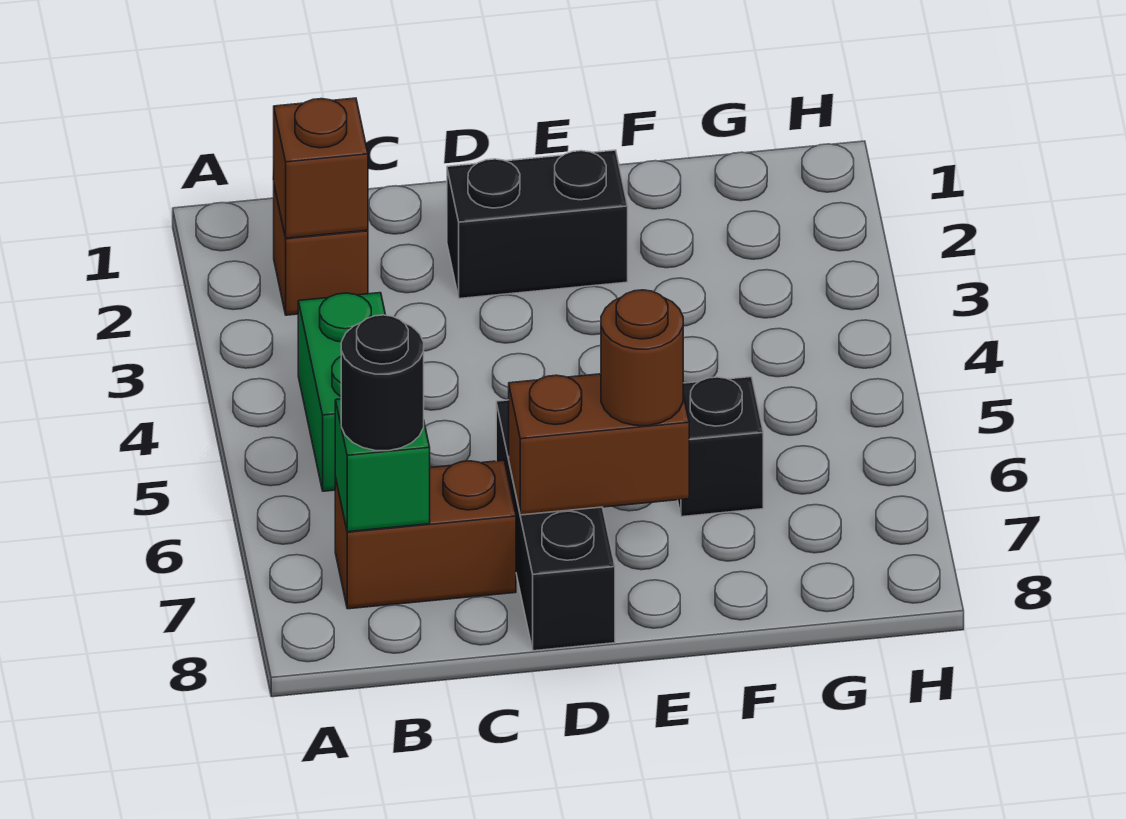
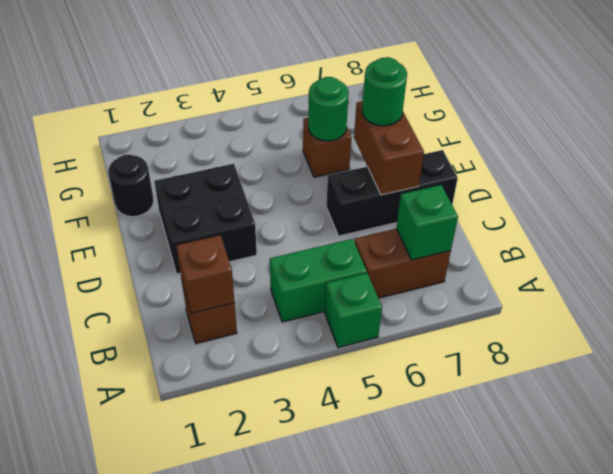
none -> green brick A5 level 1
brown brick B7:C7 level 1 -> brown brick B6:B7 level 1
black round brick B7 level 3 -> black round brick F1 level 1
black brick D2:E2 level 1 -> black brick D2:E3 level 1
brown round brick E7 level 3 -> green round brick E7 level 3
black brick F6 level 1 -> brown brick F6 level 1
none -> green round brick F6 level 2

